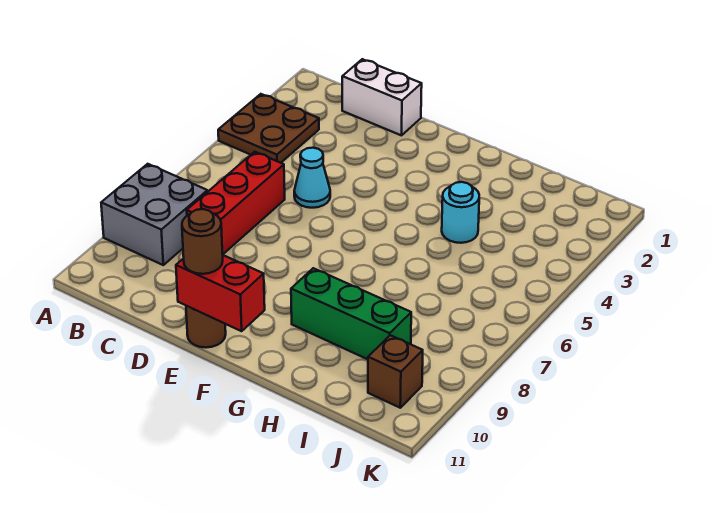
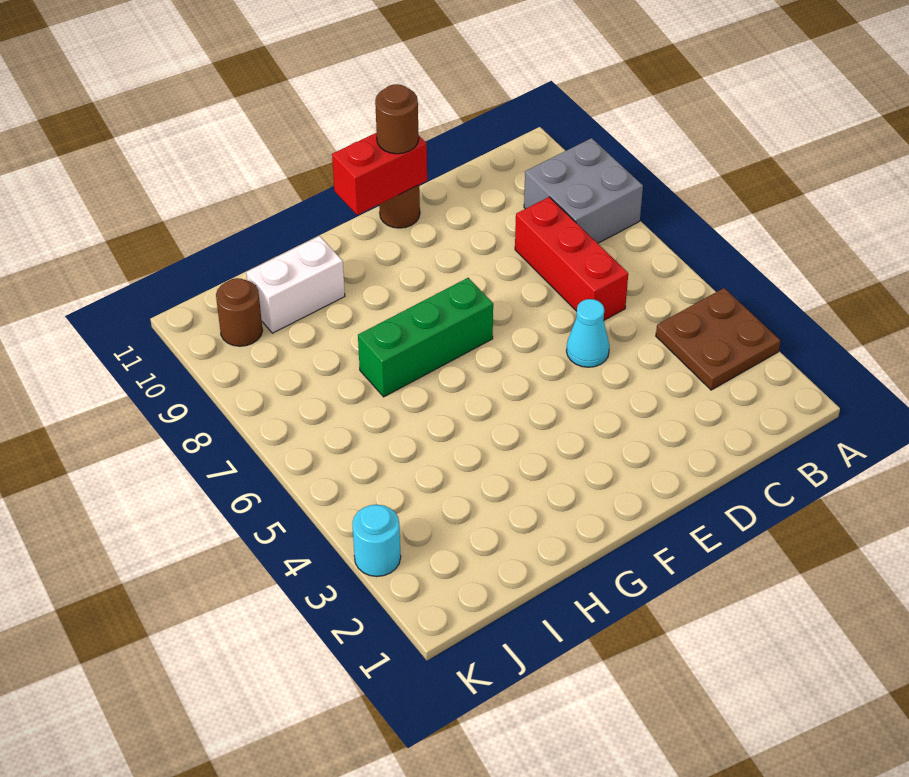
white brick C1:D1 level 1 -> white brick H10:I10 level 1
green brick G9:I9 level 1 -> green brick F7:H7 level 1
cyan round brick H4 level 1 -> cyan round brick K3 level 1
brown brick J10 level 1 -> brown round brick J10 level 1

